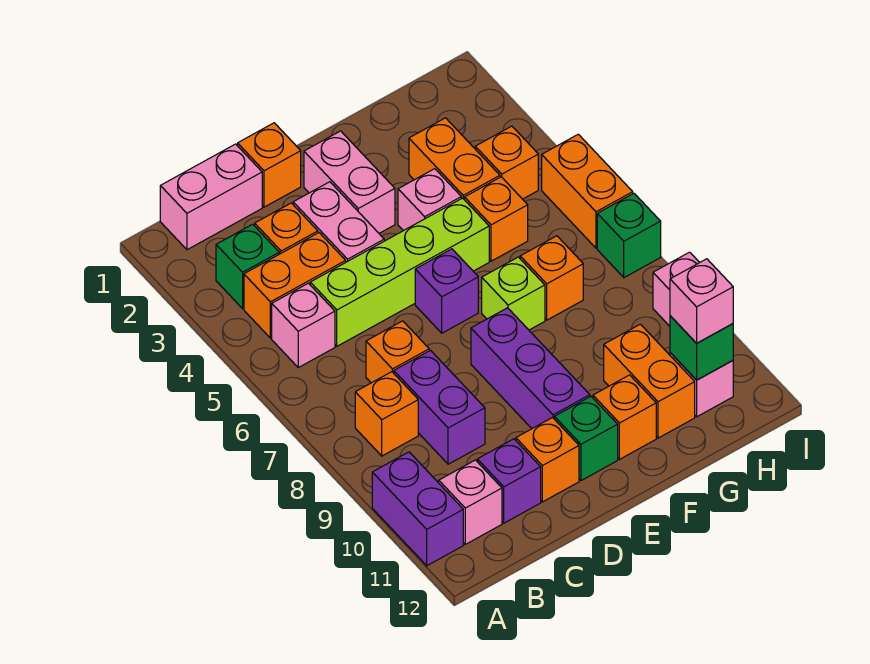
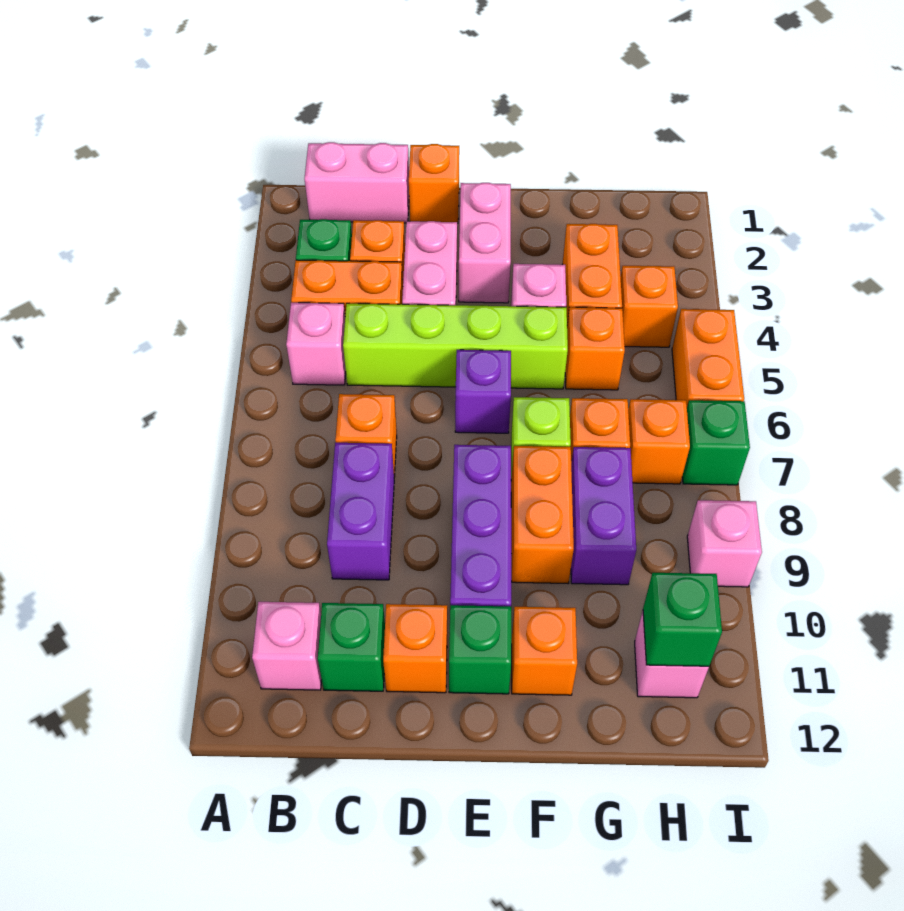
purple brick A10:A11 level 1 -> purple brick G8:G9 level 1
orange brick B8 level 1 -> orange brick H7 level 1
purple brick C11 level 1 -> green brick C11 level 1
orange brick G10:G11 level 1 -> orange brick F8:F9 level 1
pink brick H11 level 3 -> none

